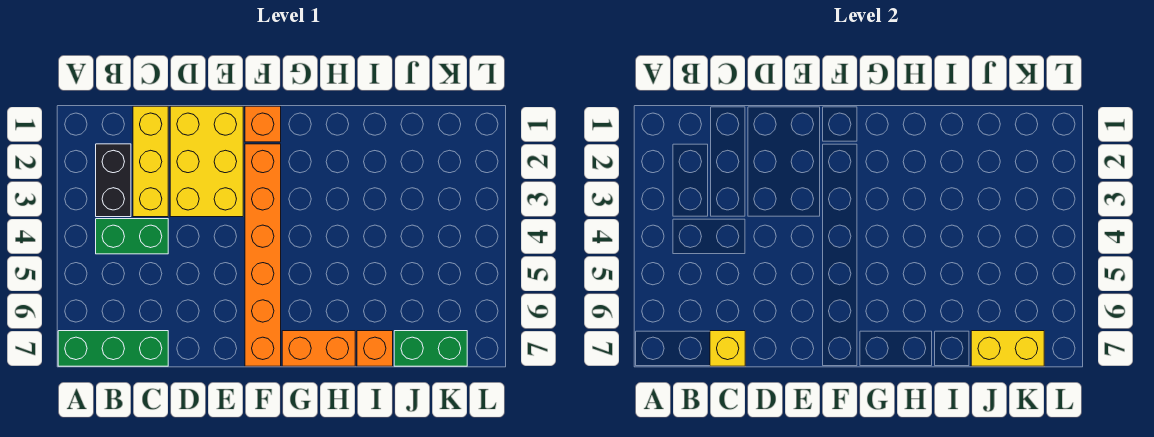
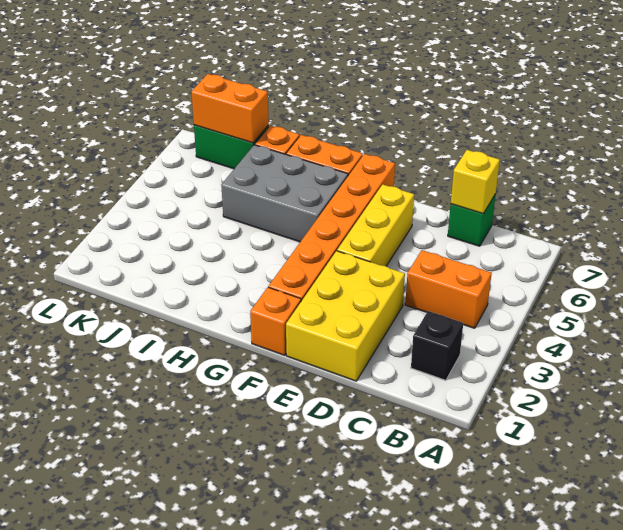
green brick A7:C7 level 1 -> green brick C7 level 1
black brick B2:B3 level 1 -> black brick B2 level 1
green brick B4:C4 level 1 -> orange brick B4:C4 level 1
yellow brick C1:C3 level 1 -> yellow brick E4:E6 level 1
none -> grey brick G5:I6 level 1
yellow brick J7:K7 level 2 -> orange brick J7:K7 level 2

